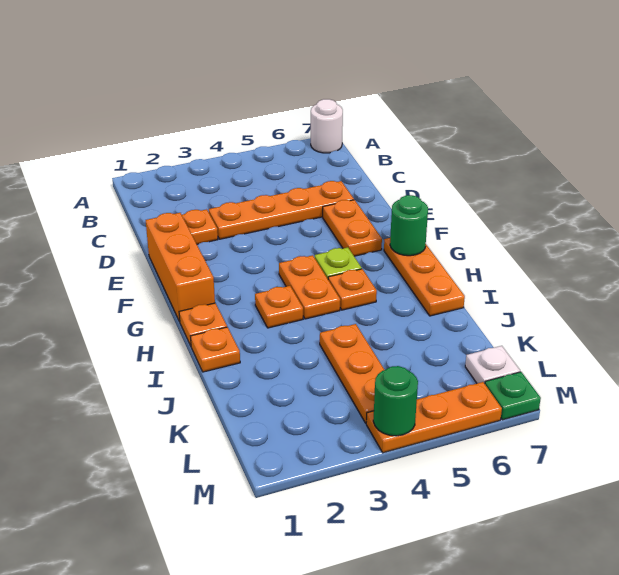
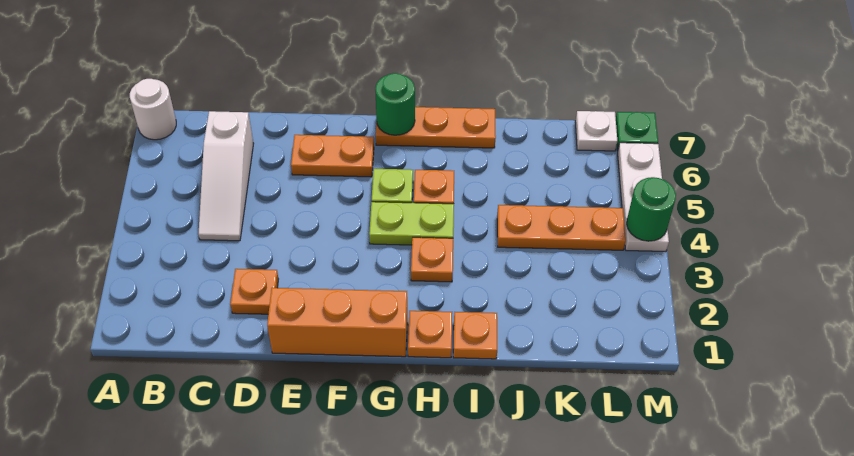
none -> white slope C4:C6 level 1 top 6
orange plate D3:D6 level 1 -> none
orange plate G4:H4 level 1 -> lime plate G4:H4 level 1
orange plate M4:M6 level 1 -> white plate M4:M6 level 1

